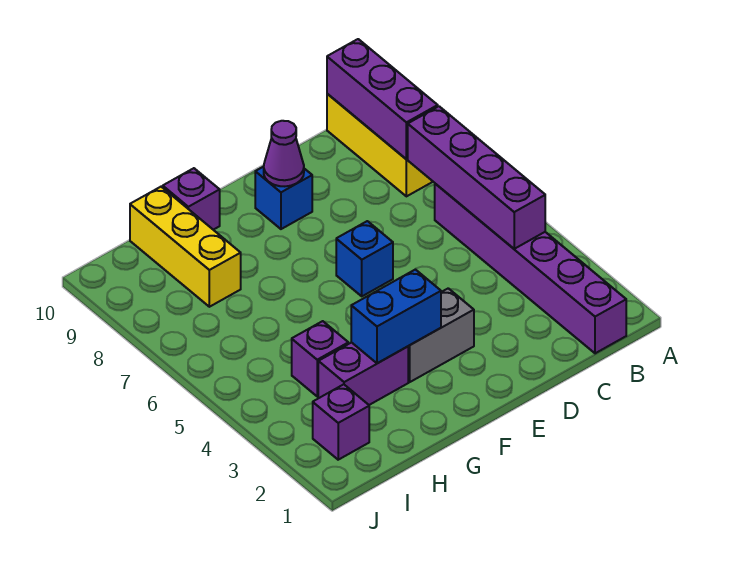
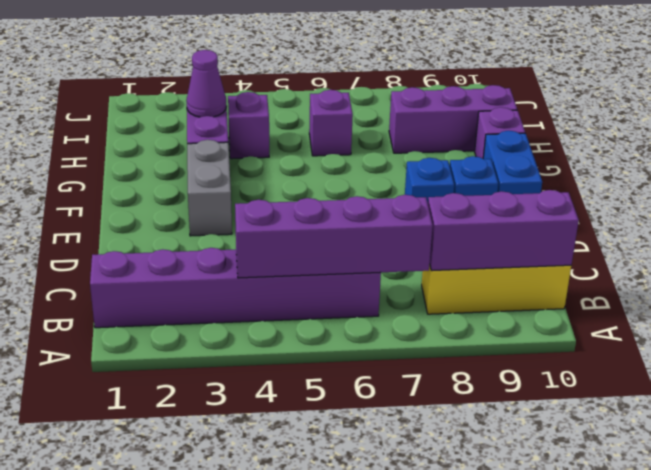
blue brick E6 level 1 -> blue brick E8 level 1
purple cone E9 level 2 -> purple cone H3 level 2
blue brick F3:G3 level 2 -> blue brick E10:F10 level 1
yellow brick H8:H10 level 1 -> purple brick H8:H10 level 1
purple brick I2 level 1 -> purple brick H6 level 1

